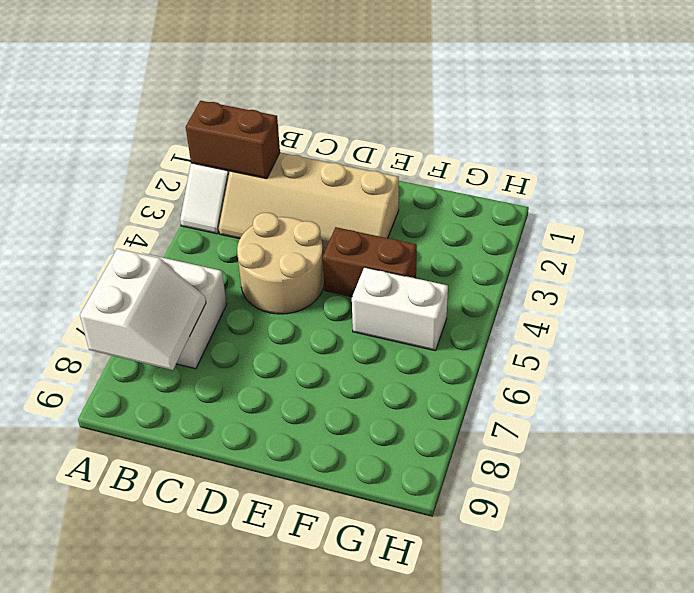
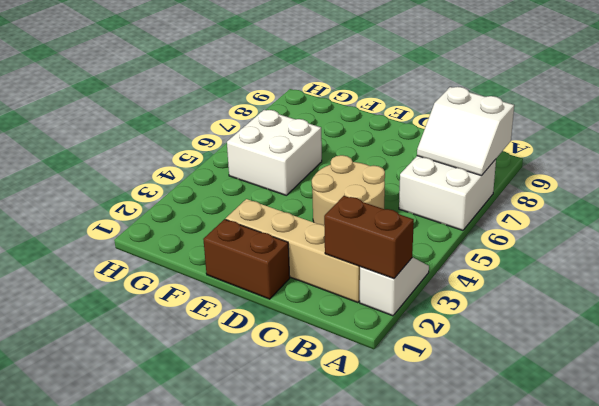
white slope A7:B8 level 2 top A -> white slope A7:B8 level 2 top 8
brown brick E4:F4 level 1 -> brown brick D1:E1 level 1
white brick F5:G5 level 1 -> white brick F5:G6 level 1

